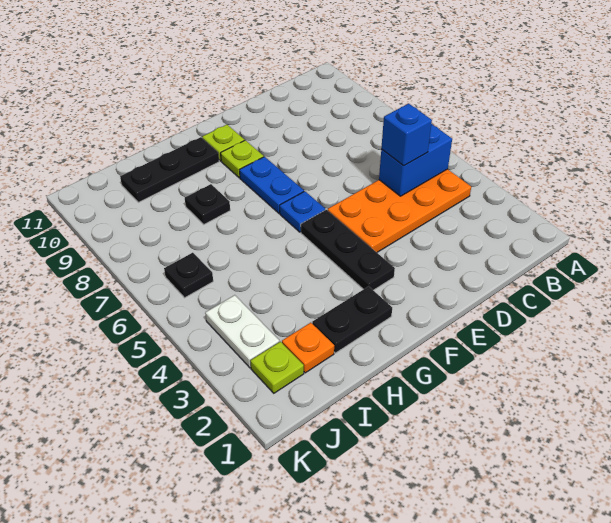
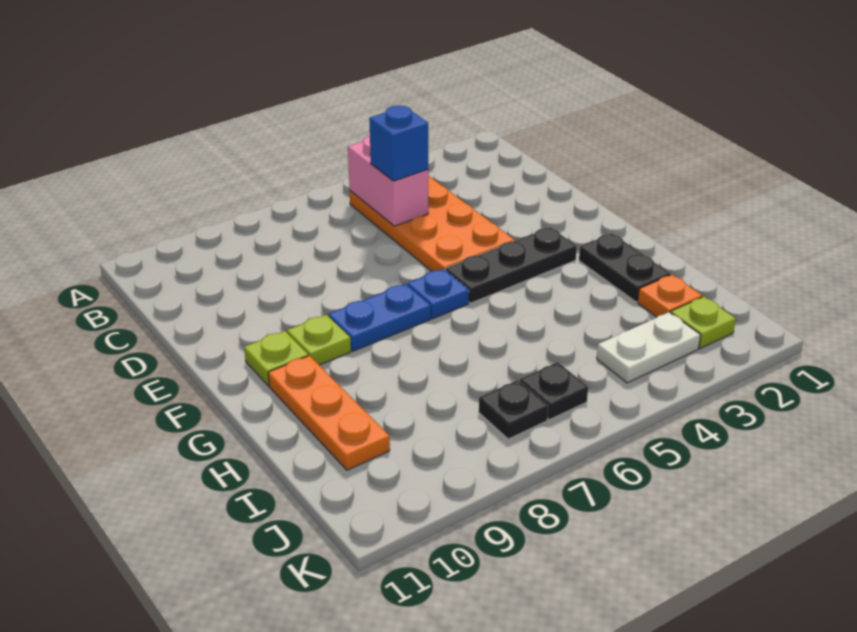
blue brick B5:C5 level 2 -> pink brick B5:C5 level 2
black plate G10:I10 level 1 -> orange plate G10:I10 level 1
black plate H8 level 1 -> black plate J7 level 1

